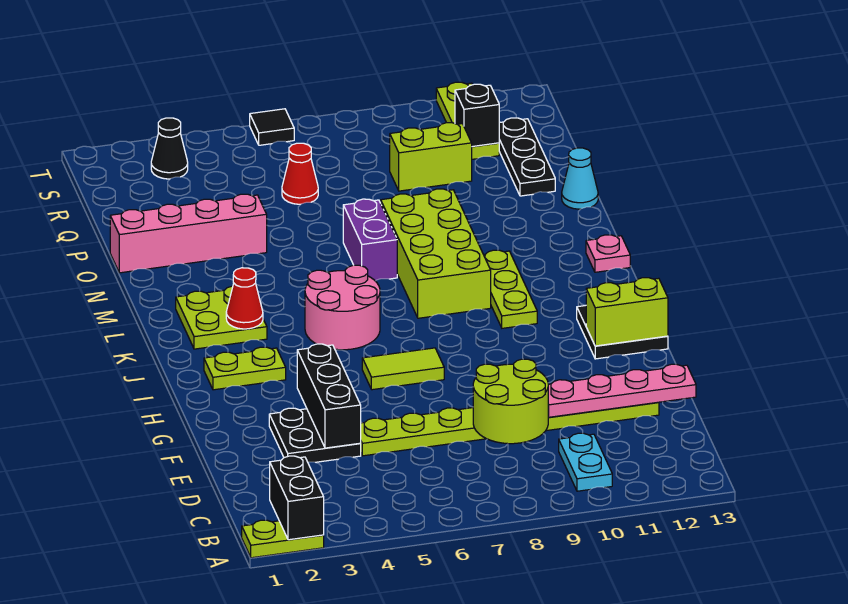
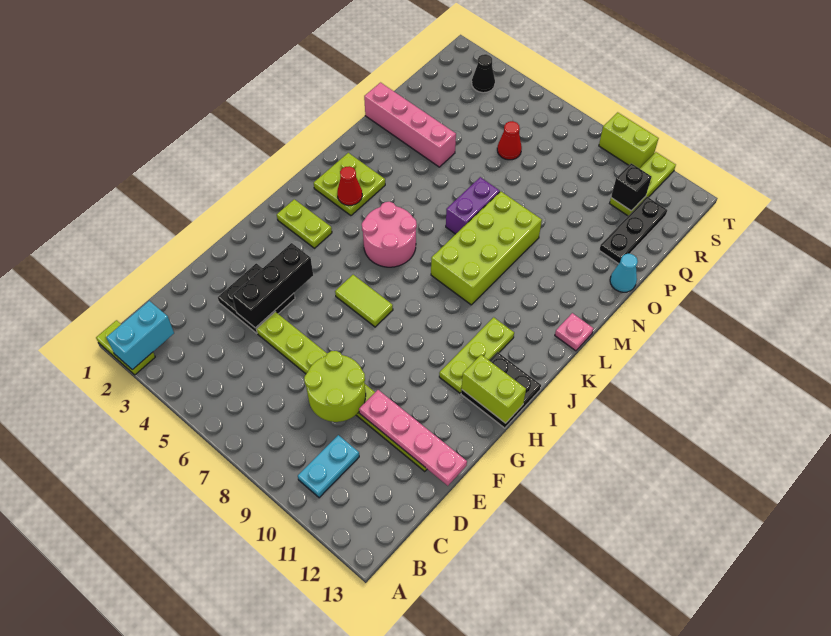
black brick A2:B2 level 2 -> cyan brick A2:B2 level 2
lime plate J10:L10 level 1 -> lime plate H11:J11 level 1
lime brick Q9:Q10 level 1 -> lime brick T9:T10 level 1
black tile T6 level 1 -> none

